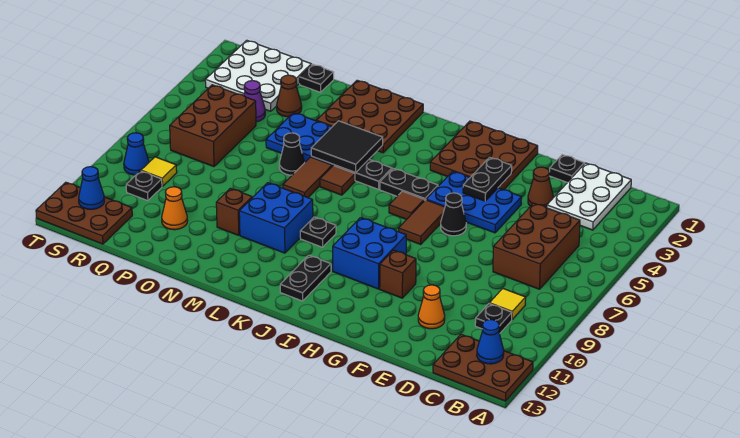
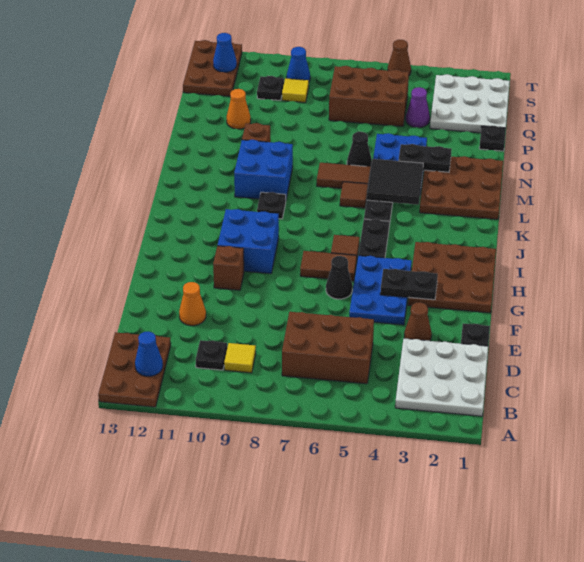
white plate C1:D3 level 1 -> white plate B1:D3 level 1
black plate J11:J12 level 1 -> black plate N3:N4 level 2
brown cone P3 level 1 -> brown cone T5 level 1

